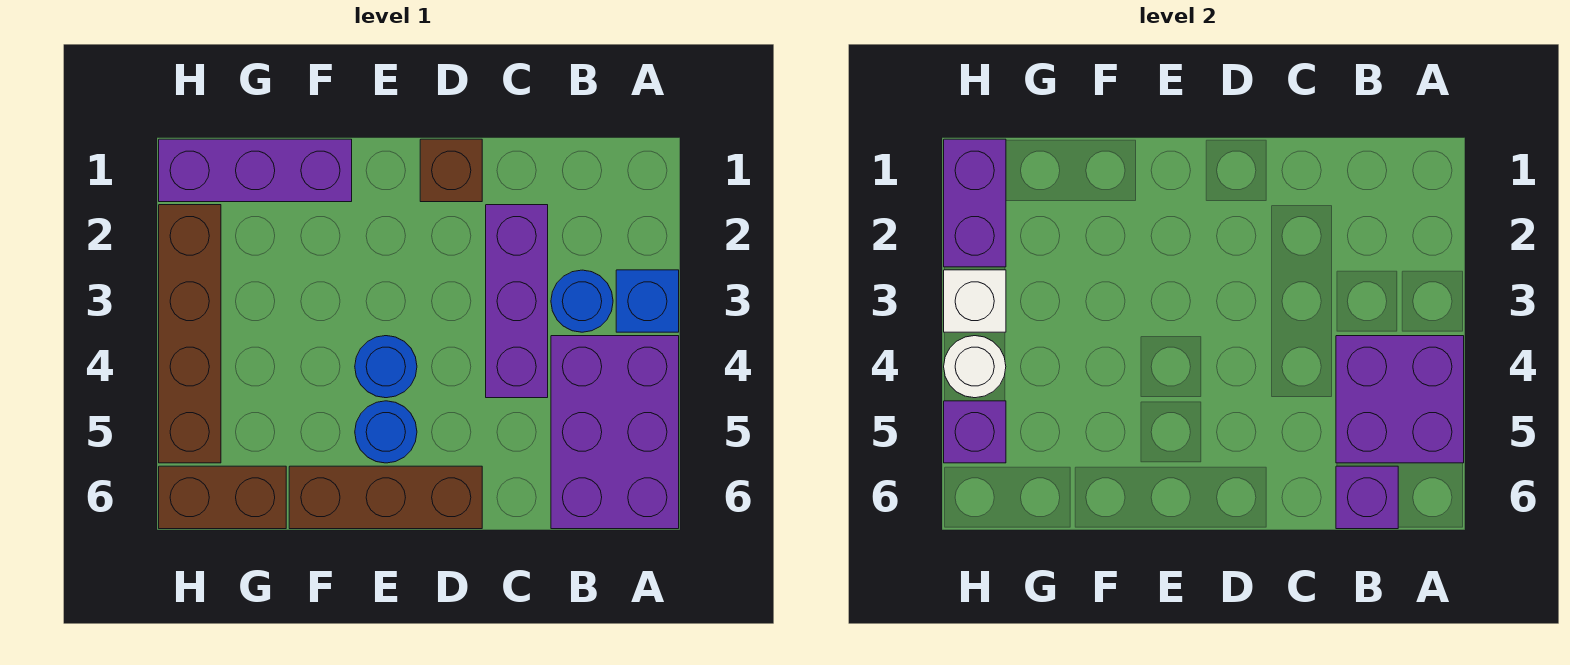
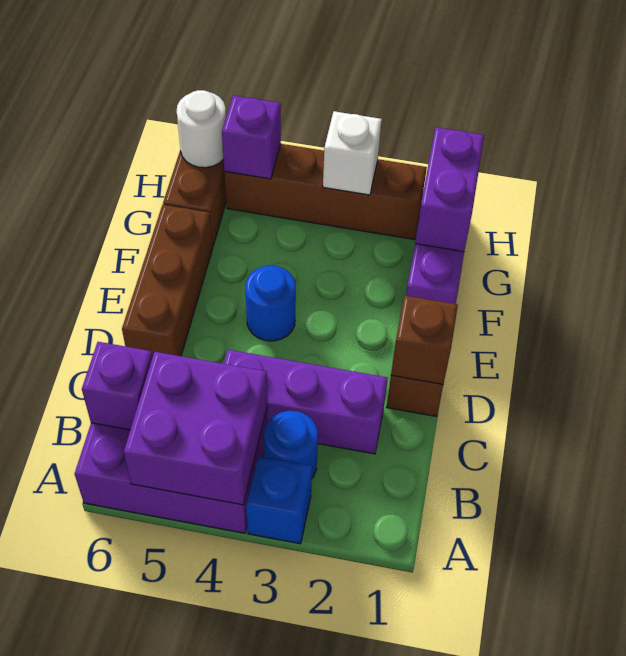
none -> brown brick D1 level 2
blue round brick E5 level 1 -> none
purple brick H1:H2 level 2 -> purple brick G1:H1 level 2
white round brick H4 level 2 -> white round brick H6 level 2

